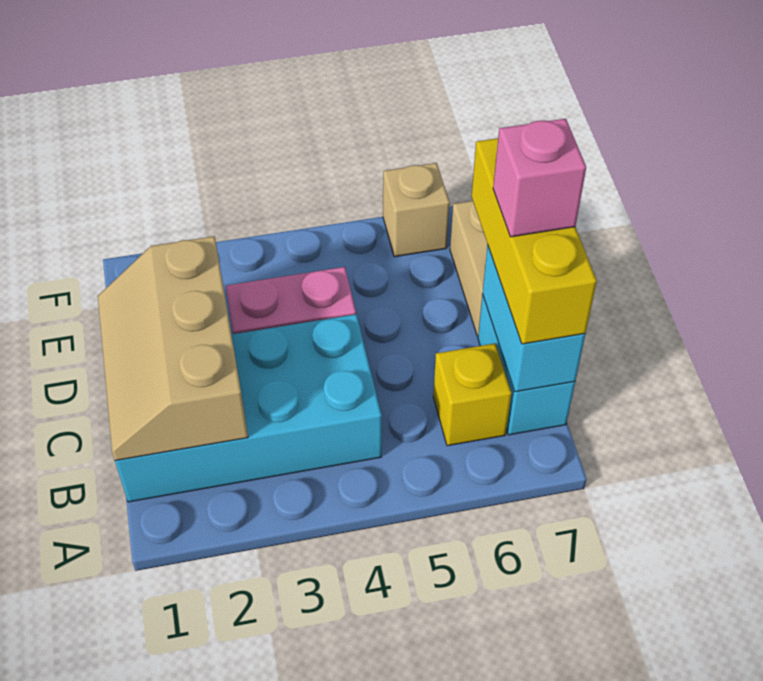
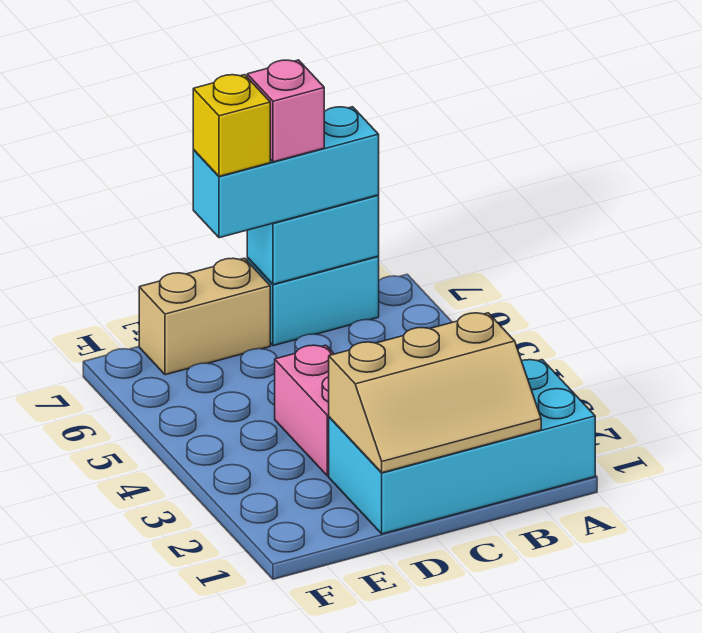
cyan brick B1:C4 level 1 -> cyan brick A1:D2 level 1
yellow brick B6 level 1 -> yellow brick D7 level 4
yellow brick B7:D7 level 3 -> cyan brick B7:D7 level 3
tan brick F6 level 1 -> none

